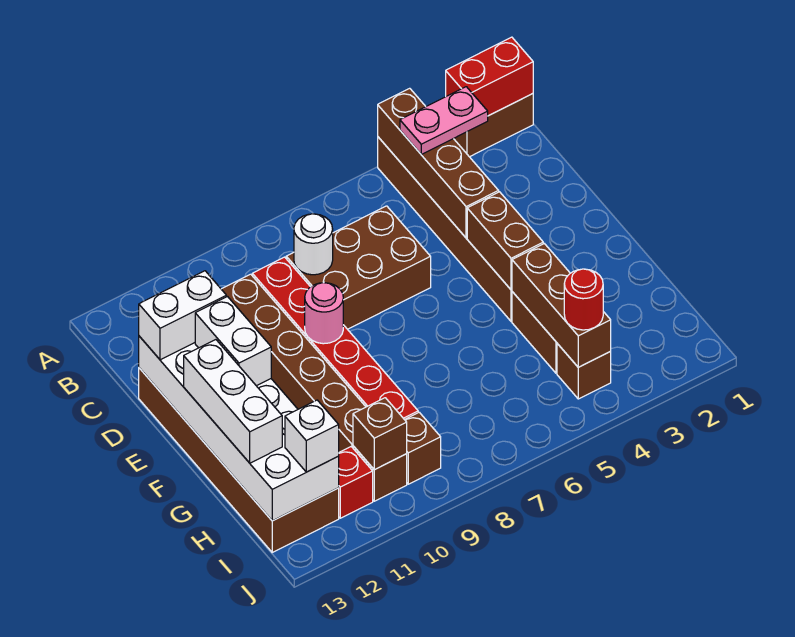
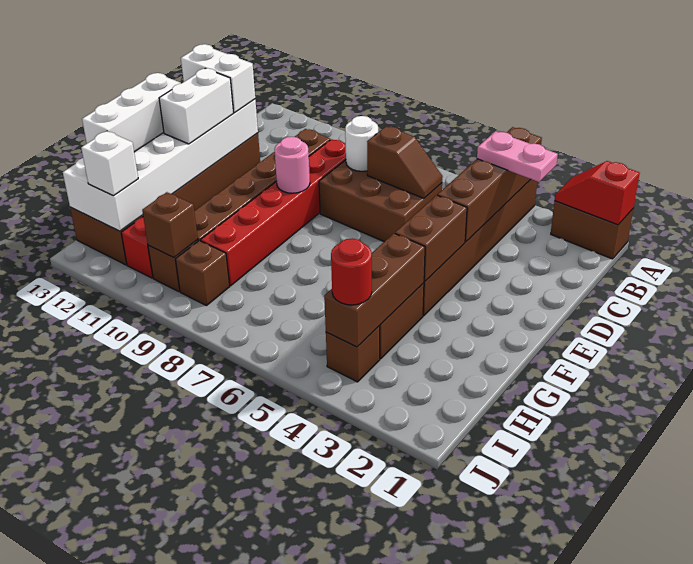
red brick A1:A2 level 2 -> red slope A1:A2 level 2 top 1
none -> brown slope C6:C7 level 2 top 7

